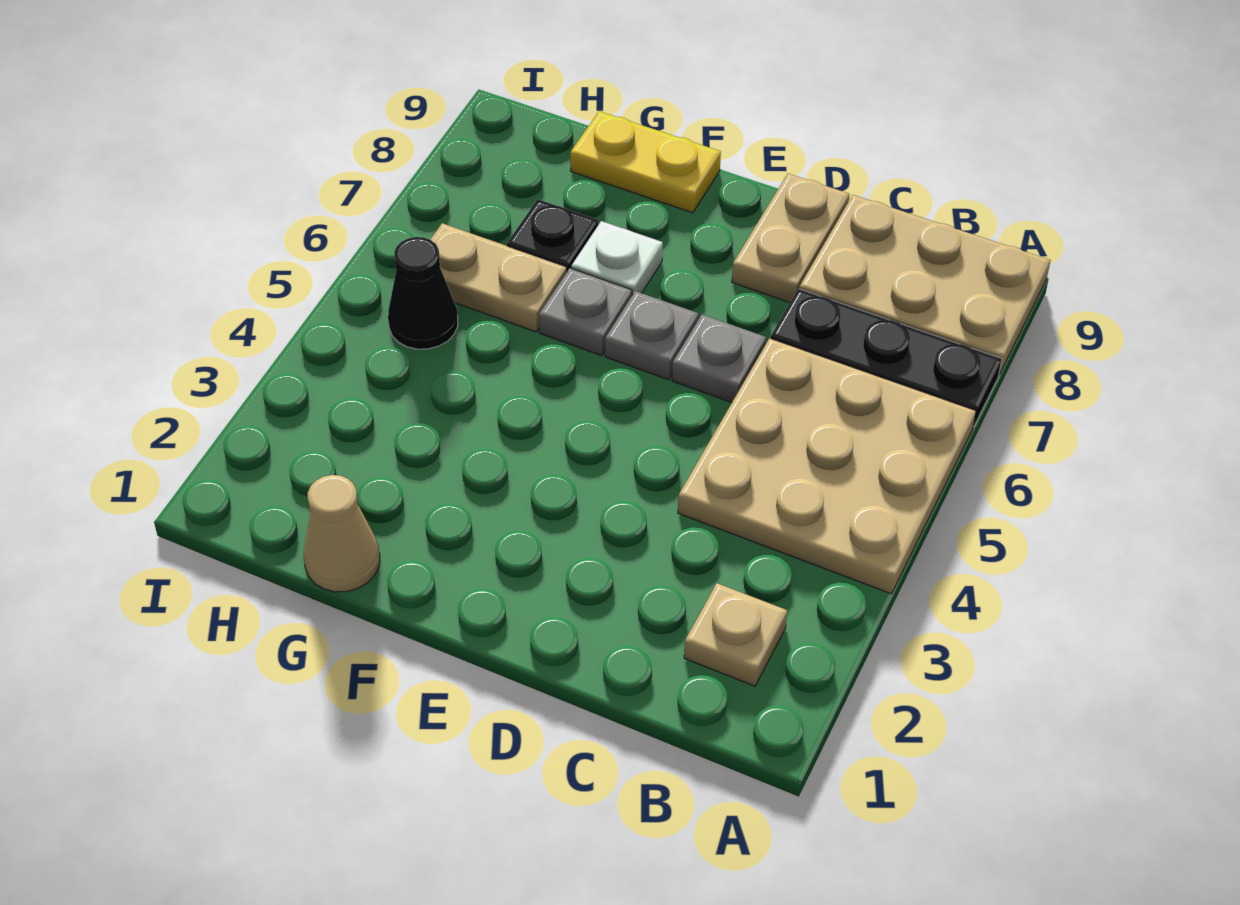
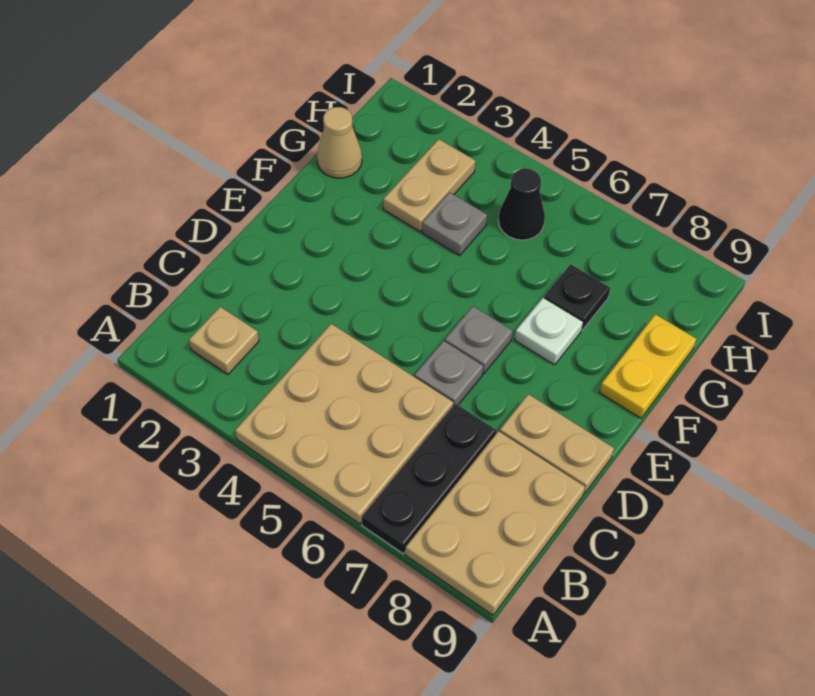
grey plate F6 level 1 -> grey plate G4 level 1
tan plate G6:H6 level 1 -> tan plate G3:H3 level 1

